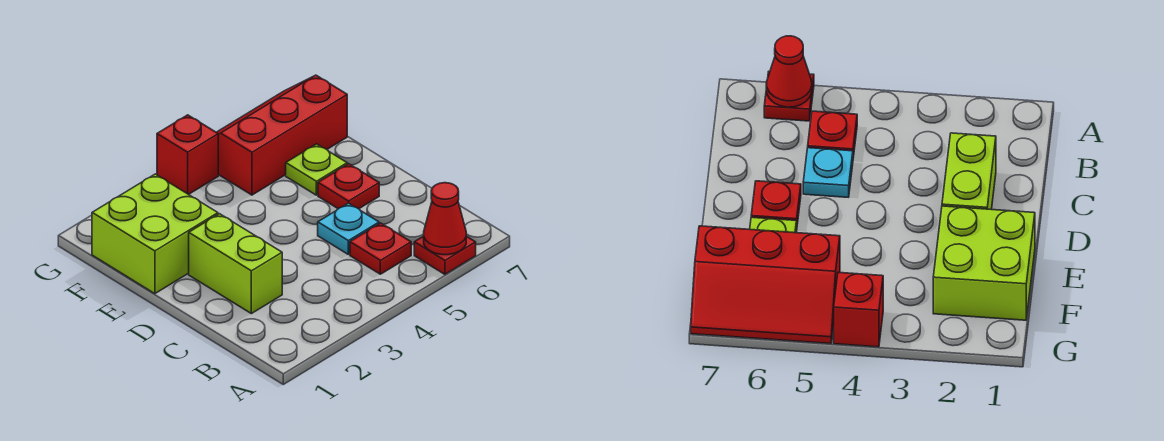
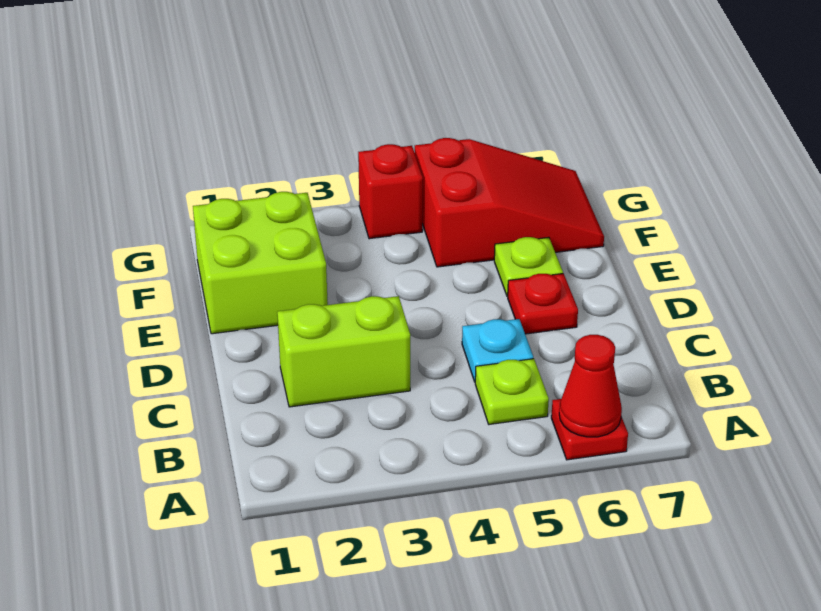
red plate B5 level 1 -> lime plate B5 level 1
lime brick C2:D2 level 1 -> lime brick C2:C3 level 1
red slope F5:G7 level 1 top F -> red slope F5:G7 level 1 top 5

